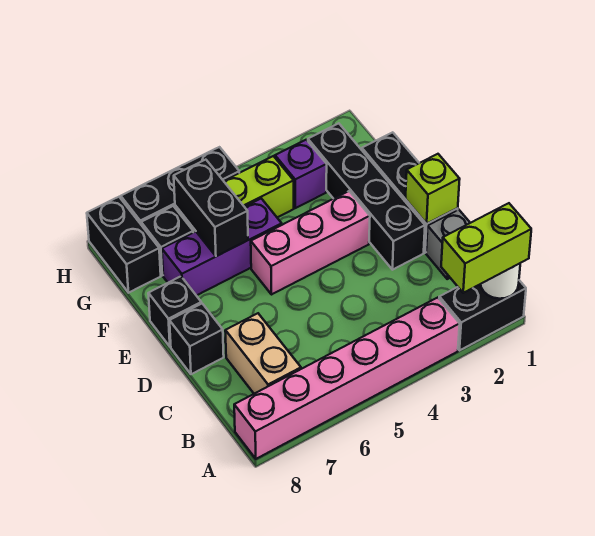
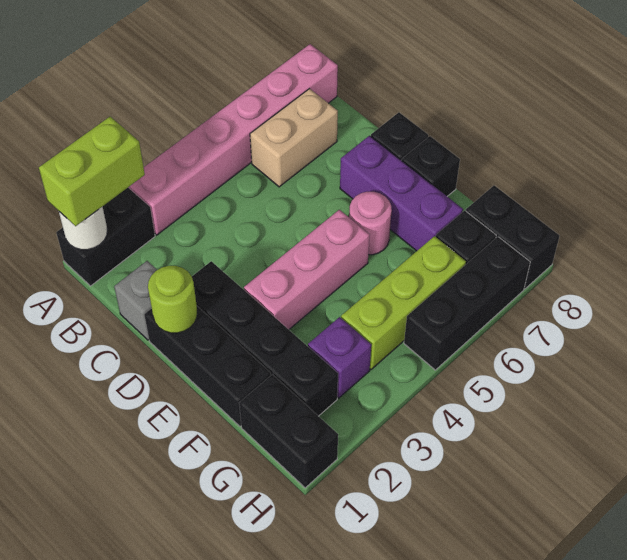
tan brick B7:C7 level 1 -> tan brick B6:B7 level 1
lime brick D1 level 2 -> lime round brick D1 level 2
none -> pink round brick E6 level 1
purple brick F5:F7 level 1 -> purple brick D7:F7 level 1
black brick F6:G6 level 2 -> black brick G1:H1 level 1

